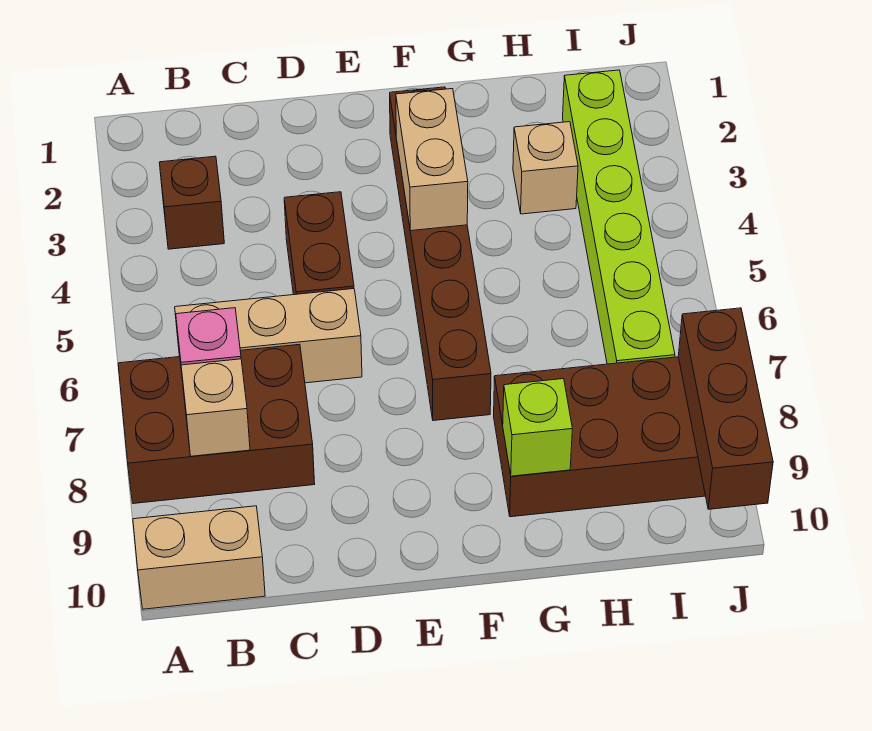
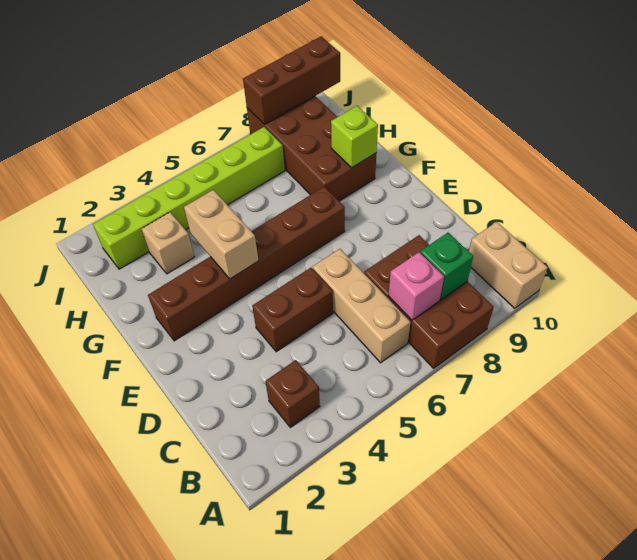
tan brick B8 level 2 -> green brick B8 level 2
tan brick F3:F4 level 2 -> tan brick F4:G4 level 2

